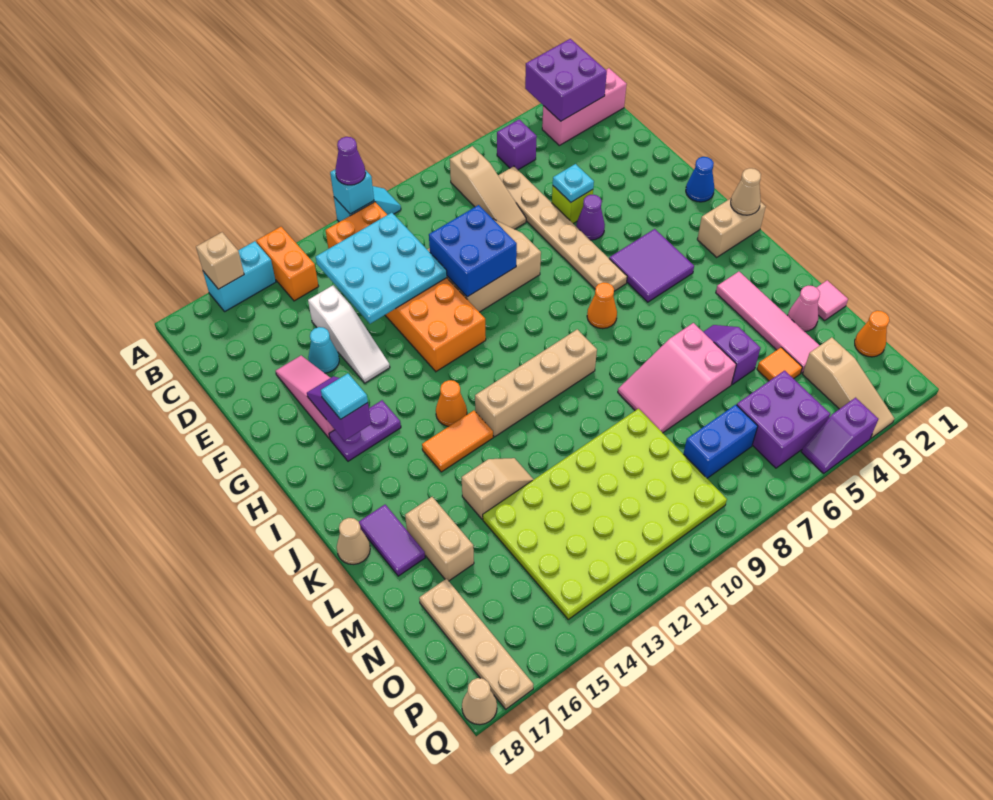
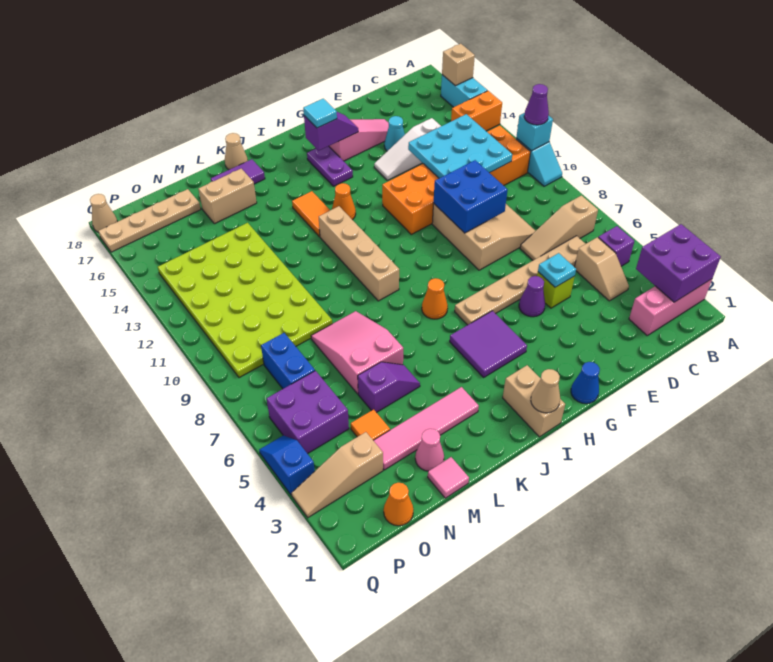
pink brick B1:B3 level 1 -> pink brick A2:C2 level 1
tan slope L13:L14 level 1 top 14 -> tan slope C4:C5 level 1 top 5
purple slope Q4:Q5 level 1 top 4 -> blue slope Q4:Q5 level 1 top 4

